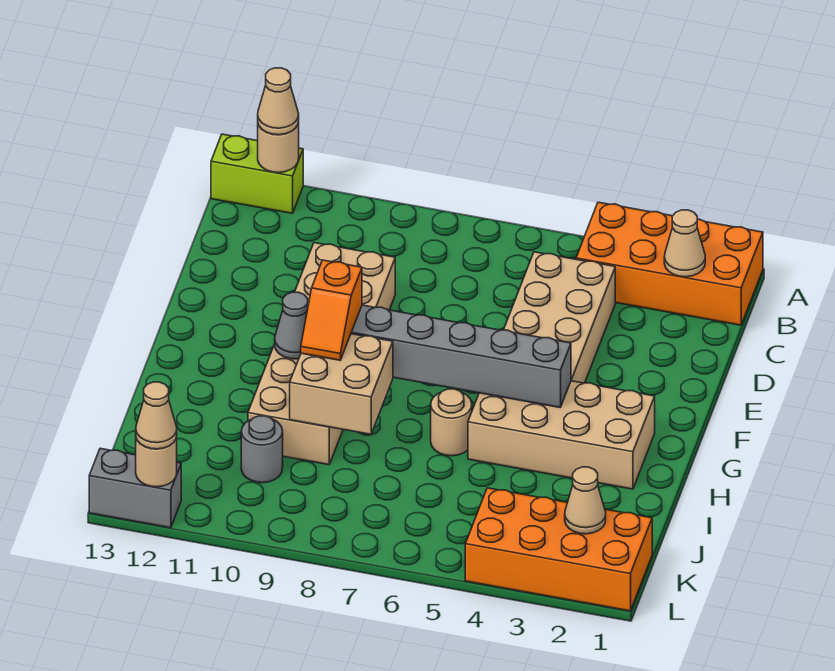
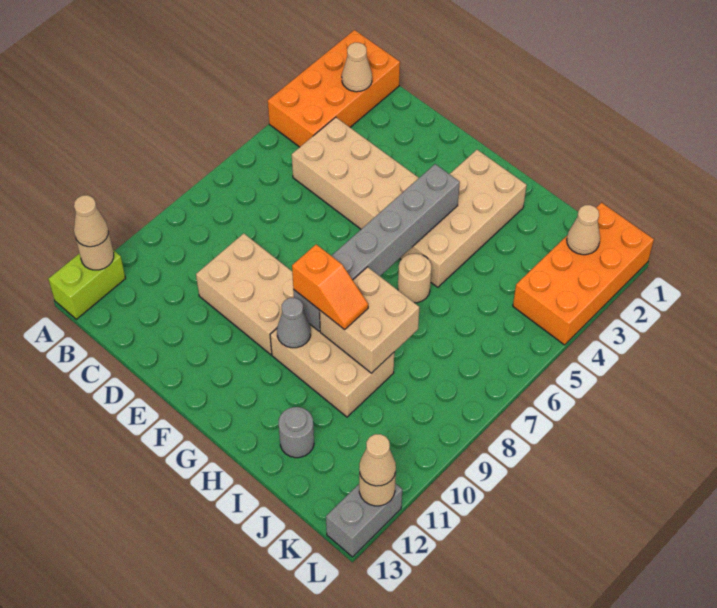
grey round brick J10 level 1 -> grey round brick I12 level 1

